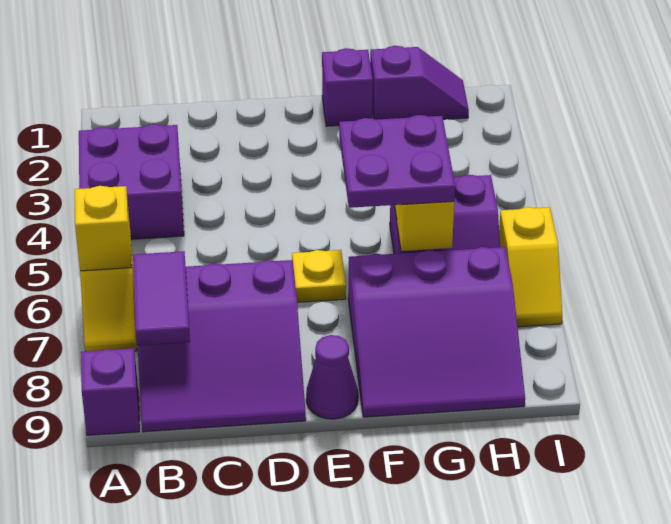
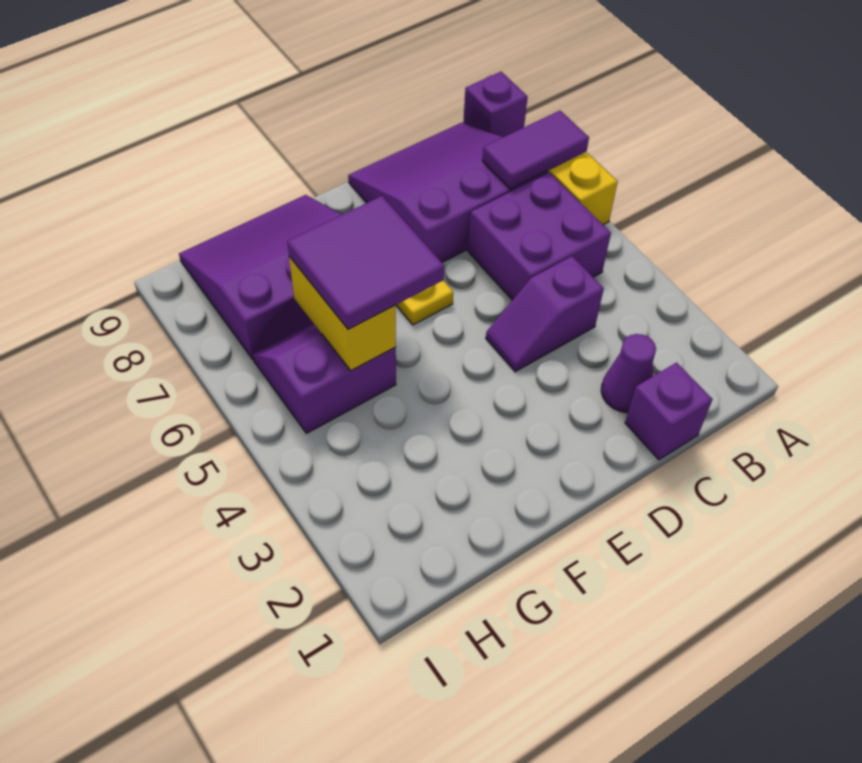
purple brick A3:B4 level 1 -> purple brick B5:C6 level 1
yellow brick A6 level 2 -> none
purple tile B7:B8 level 2 -> purple tile A7:B7 level 2
purple cone E9 level 1 -> purple cone C2 level 1
purple brick F1 level 1 -> purple brick C1 level 1
purple plate F5:G6 level 3 -> purple tile F5:G6 level 3
purple slope G1:H1 level 1 top G -> purple slope C4:D4 level 1 top C
yellow slope I6:I7 level 1 top 6 -> none

